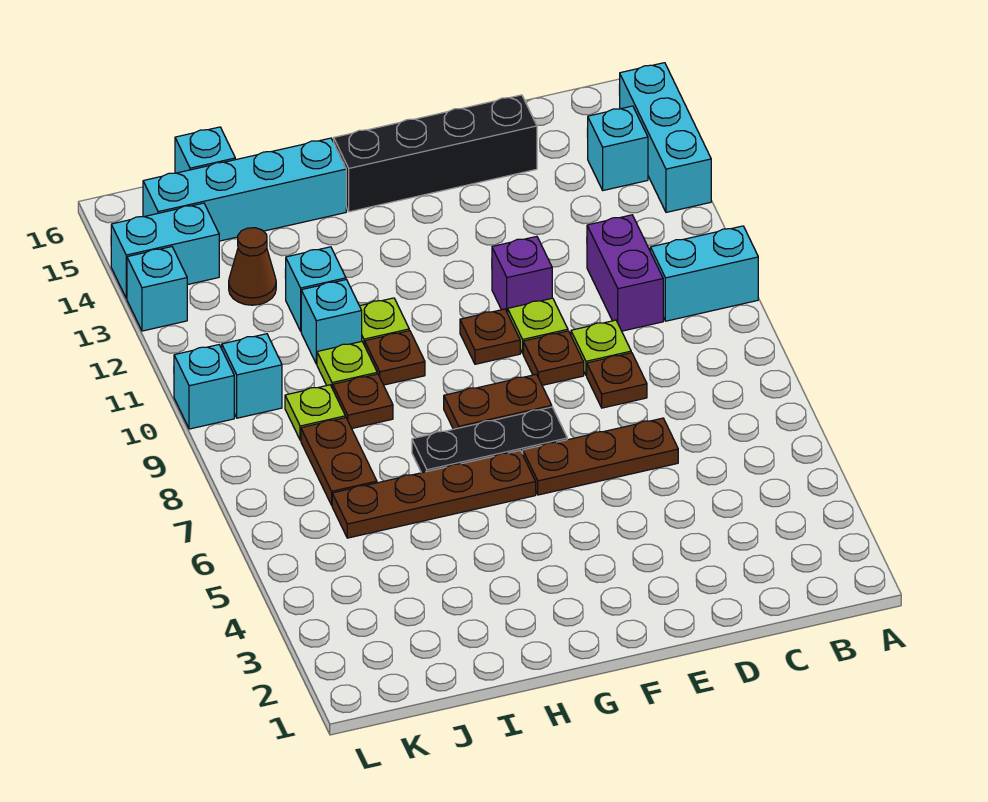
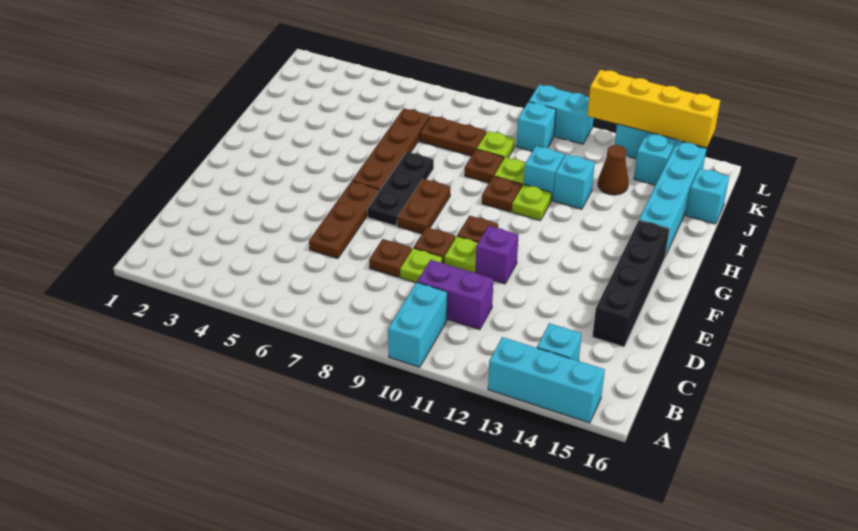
cyan brick L10 level 1 -> cyan brick L10:L11 level 1
none -> yellow brick L12:L15 level 2

